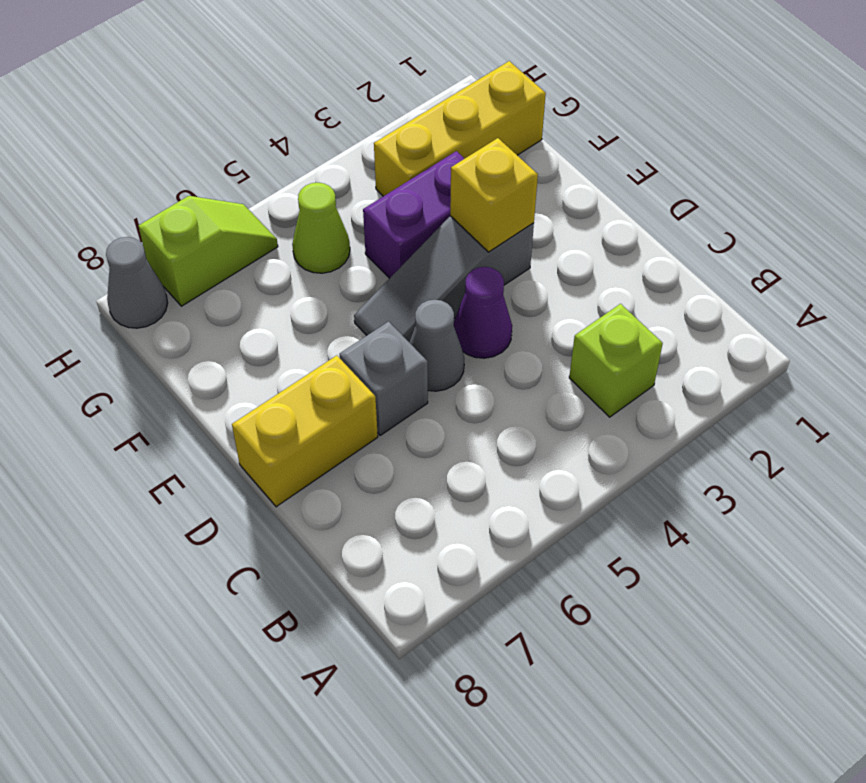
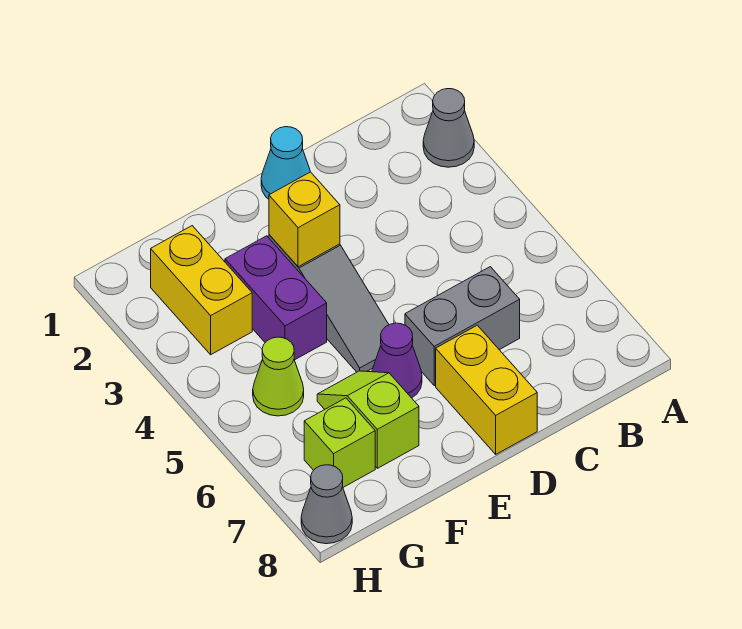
lime brick B3 level 1 -> lime brick G7 level 1
none -> cyan cone D1 level 1
purple cone D4 level 1 -> purple cone E6 level 1
grey cone D5 level 1 -> grey cone A2 level 1
grey brick D6 level 1 -> grey brick C6:D6 level 1
yellow brick G1:G3 level 1 -> yellow brick G2:G3 level 1
lime slope H6:H7 level 1 top 7 -> lime slope F6:F7 level 1 top 7

